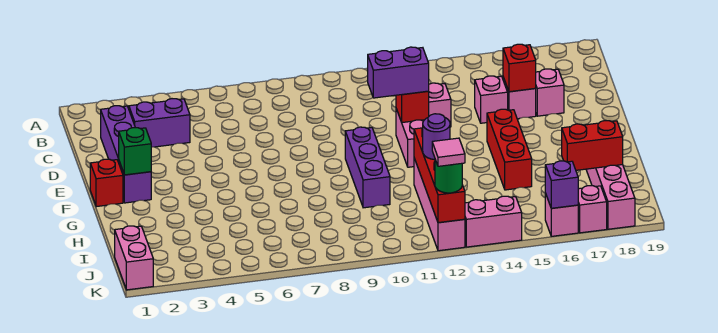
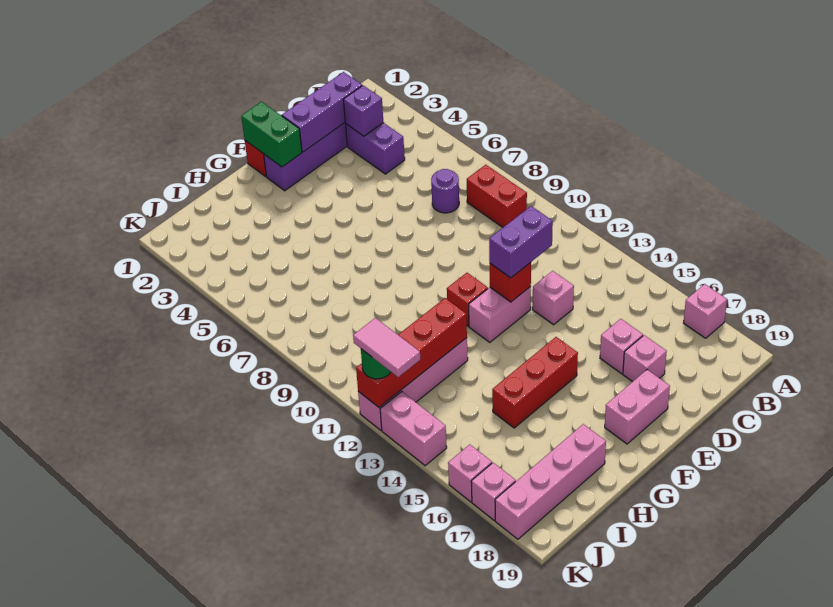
pink brick D15 level 1 -> pink brick A17 level 1
red brick D16 level 2 -> red brick F11 level 1
purple brick E11:E12 level 3 -> purple brick D12:E12 level 3
green brick F2 level 2 -> green brick F1:F2 level 2
purple brick F10:H10 level 1 -> purple brick C2:E2 level 2
purple round brick I12 level 3 -> purple round brick C7 level 1
red brick I17:I18 level 2 -> red brick B8:B9 level 1
pink brick J1:K1 level 1 -> pink brick E18:F18 level 1
pink tile K12 level 4 -> pink tile K12:K13 level 4
purple brick K16 level 2 -> purple brick C3 level 2

